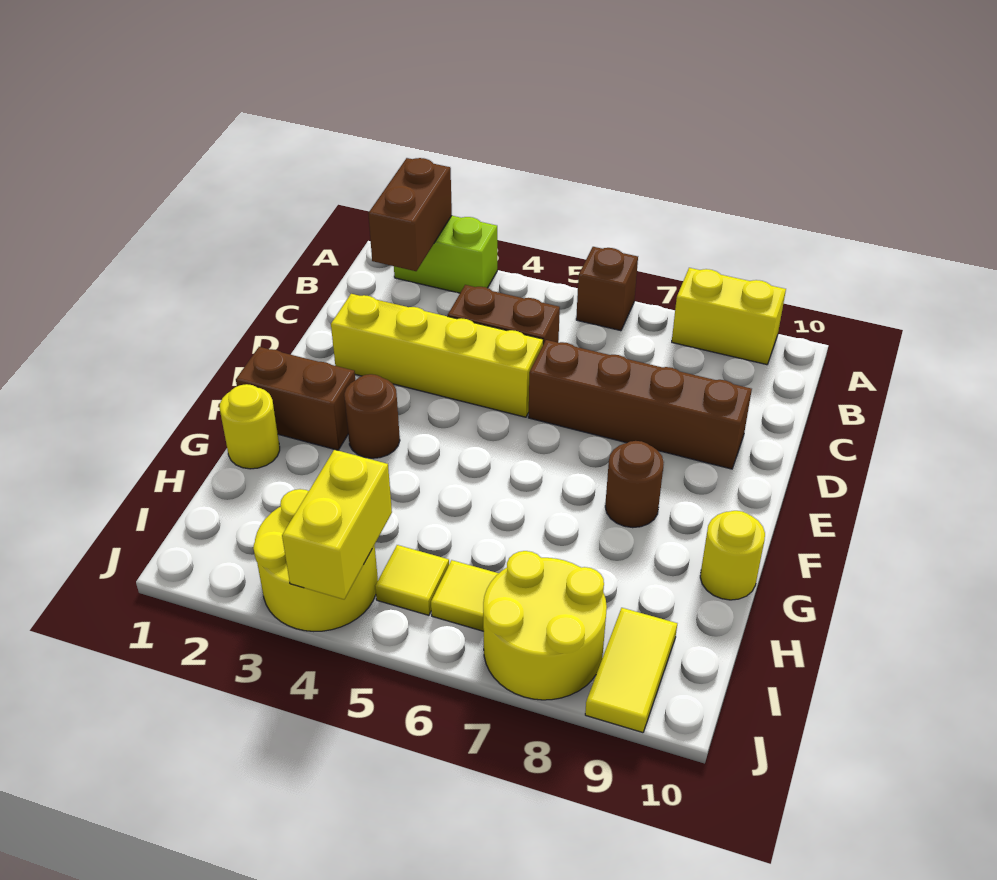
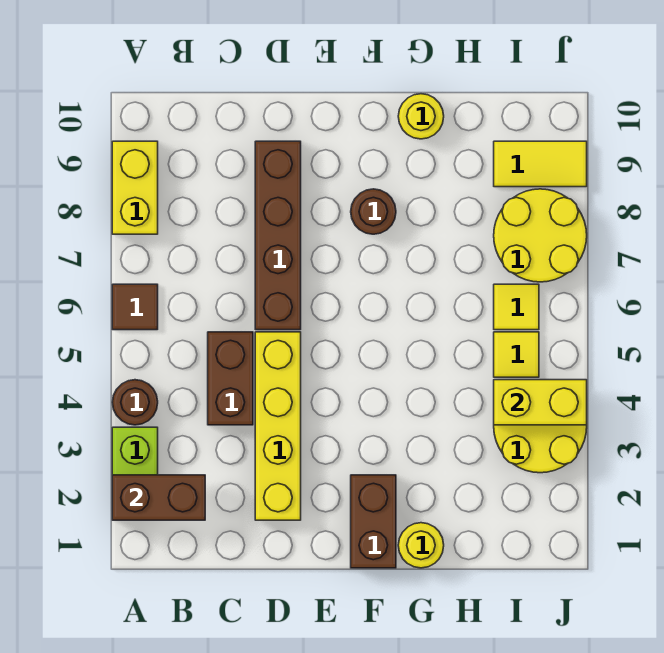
brown brick A6 level 1 -> brown tile A6 level 1
brown round brick F3 level 1 -> brown round brick A4 level 1

